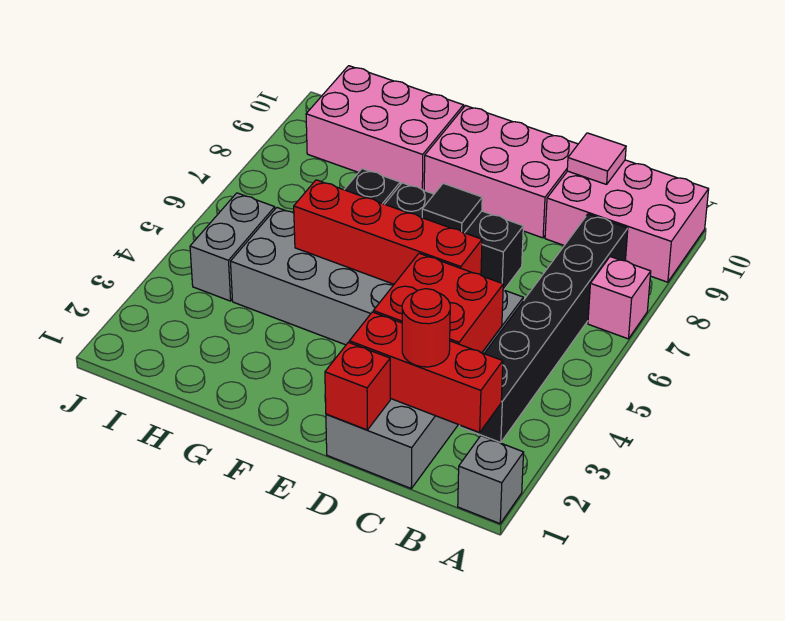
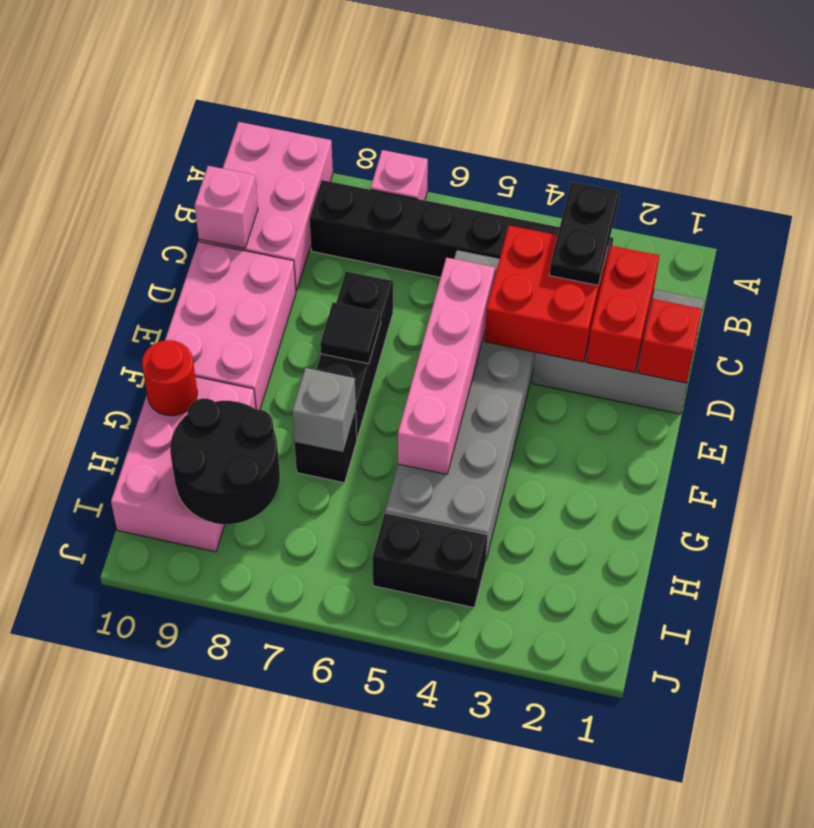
grey brick A1 level 1 -> grey brick G7 level 2
red brick B2:D2 level 2 -> red brick C2:D2 level 2
none -> black plate B3:C3 level 3
red round brick C2 level 3 -> red round brick G10 level 2
pink tile C10 level 2 -> pink brick C10 level 2
red brick D5:G5 level 2 -> pink brick D5:G5 level 2
none -> black round brick H8:I9 level 2
grey brick I4:I5 level 1 -> black brick I4:I5 level 1

